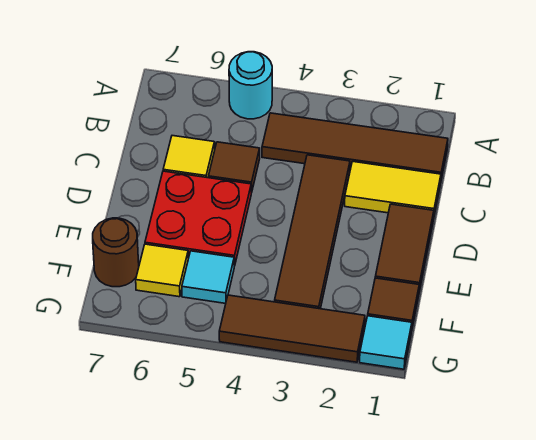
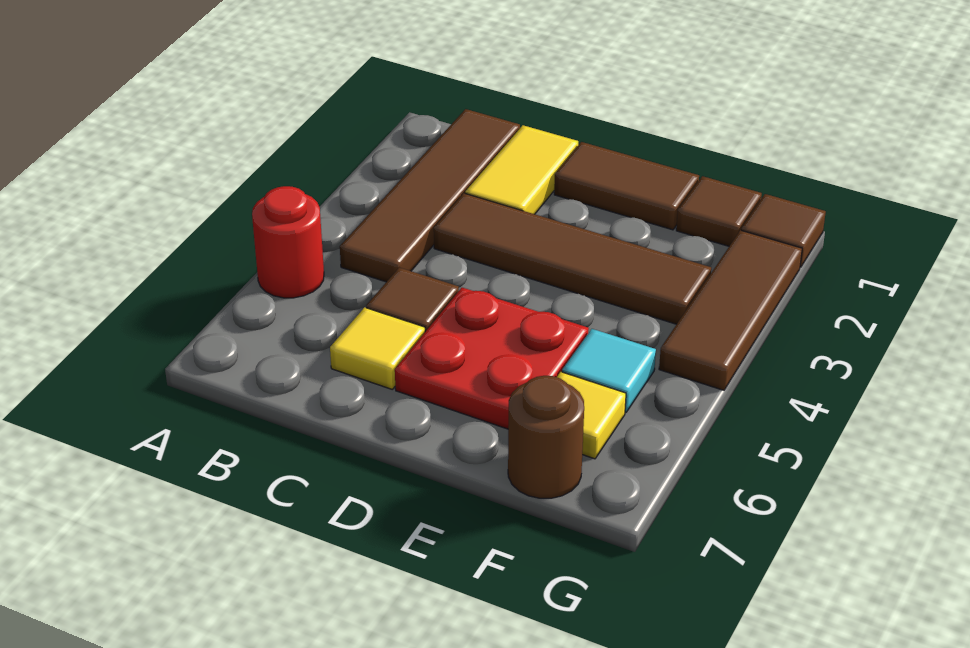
cyan round brick A5 level 1 -> red round brick A5 level 1
cyan tile G1 level 1 -> brown tile G1 level 1

